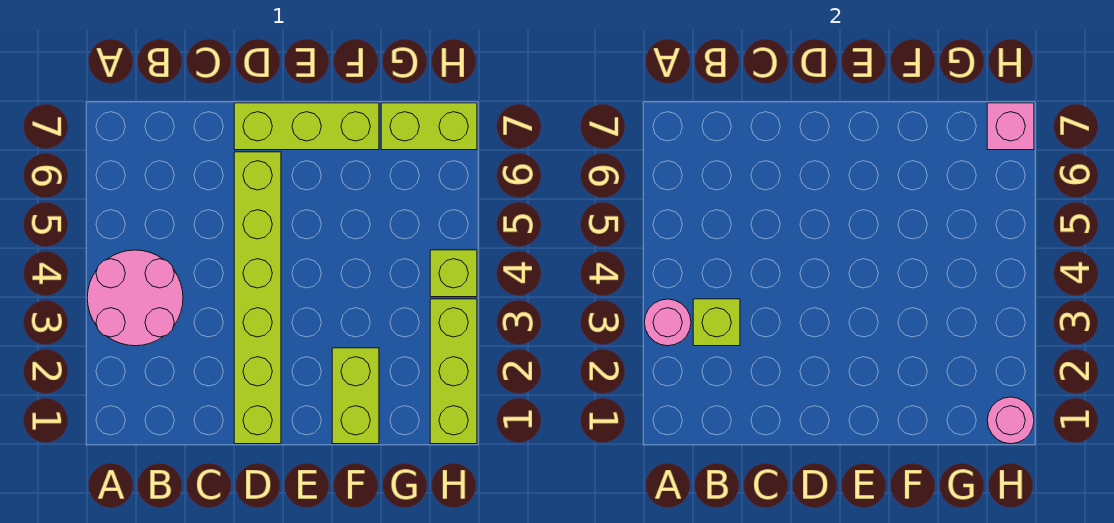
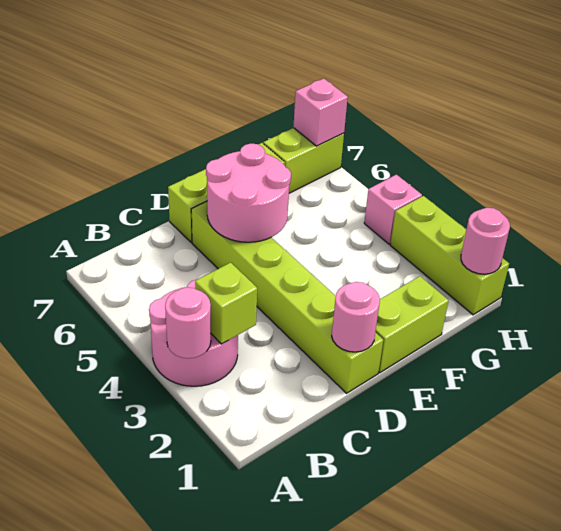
none -> pink round brick D1 level 2
none -> pink round brick D5:E6 level 2
lime brick F1:F2 level 1 -> lime brick E1:F1 level 1
lime brick H4 level 1 -> pink brick H4 level 1

